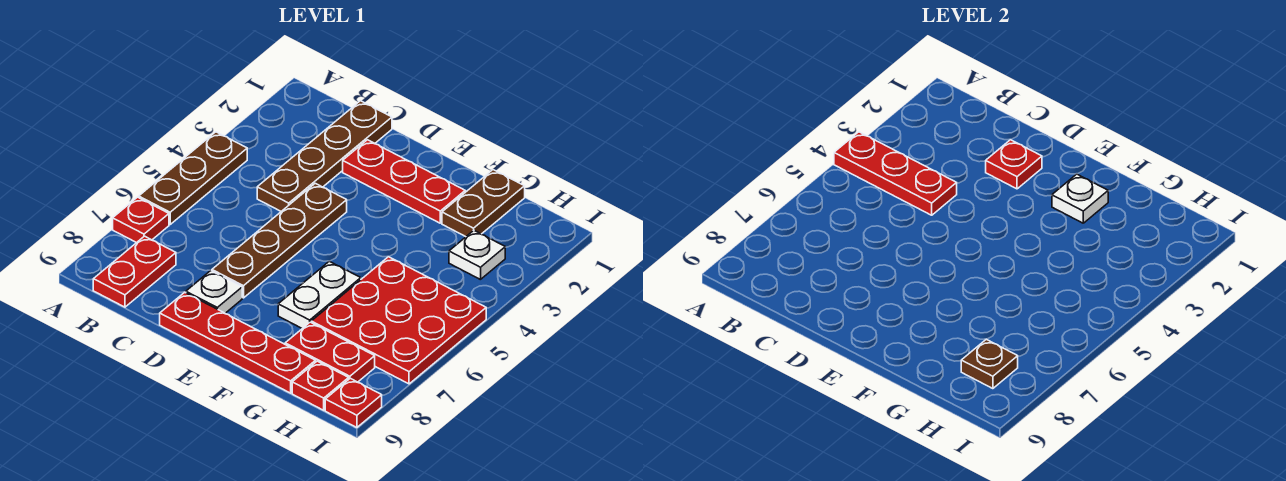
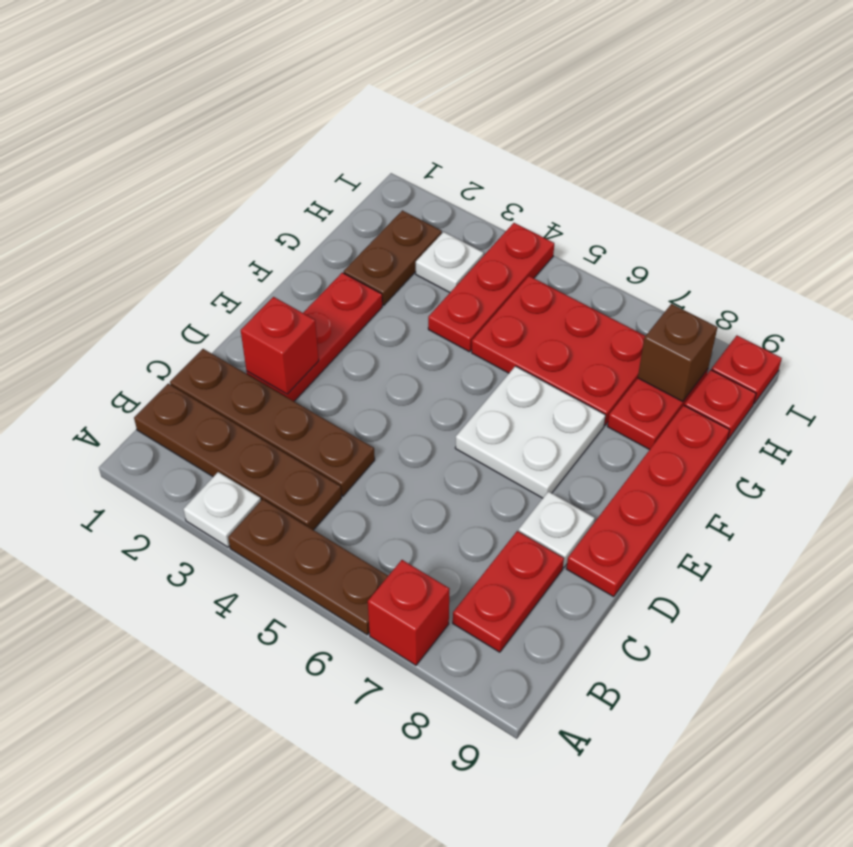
red plate A4:C4 level 2 -> red plate G4:I4 level 1
red plate A7 level 1 -> red brick A7 level 1
red plate B8:B9 level 1 -> red plate B8:C8 level 1
red plate D2 level 2 -> red brick D2 level 2
brown plate D4:D7 level 1 -> brown plate B1:B4 level 1
white plate F2 level 2 -> white plate A3 level 1
white plate F6:F7 level 1 -> white plate E6:F7 level 1
brown plate G1:G2 level 1 -> brown plate G2:H2 level 1
red plate G5:I7 level 1 -> red plate G5:H7 level 1
brown plate H8 level 2 -> brown brick H8 level 2

